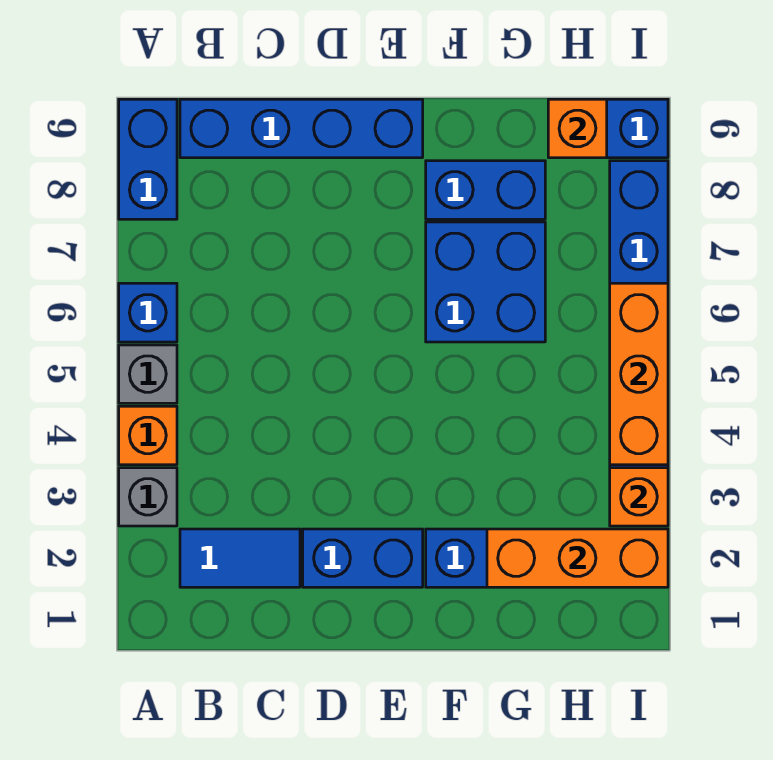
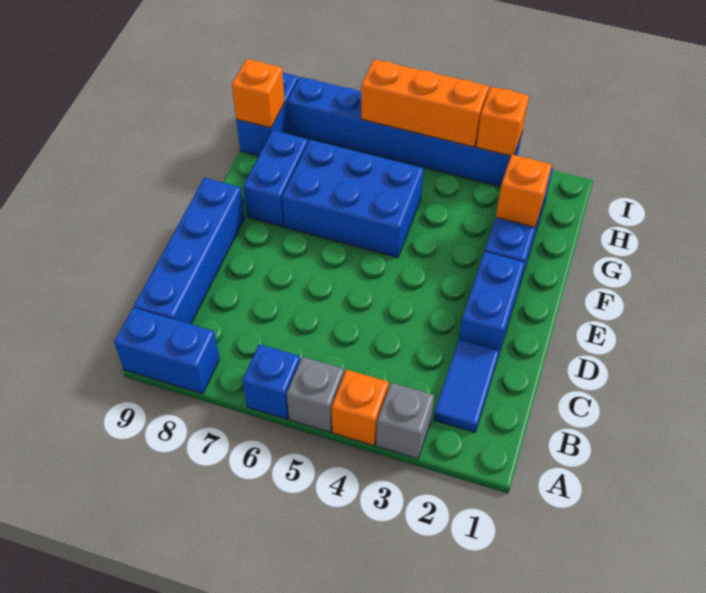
blue brick F6:G7 level 1 -> blue brick F5:G7 level 1
orange brick G2:I2 level 2 -> orange brick G2 level 2

